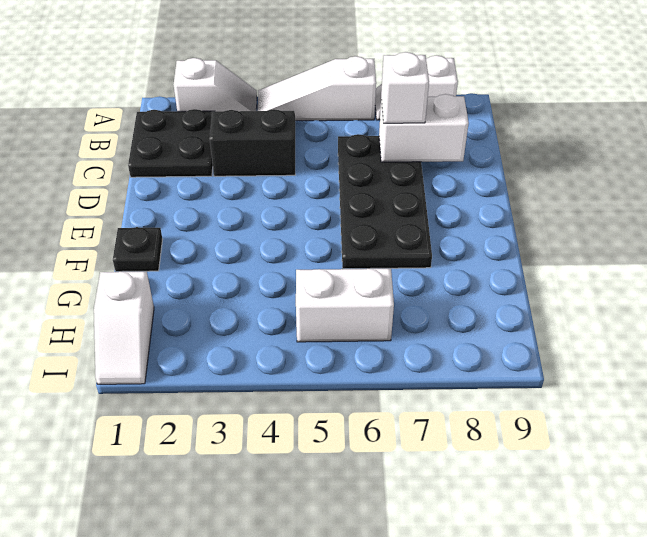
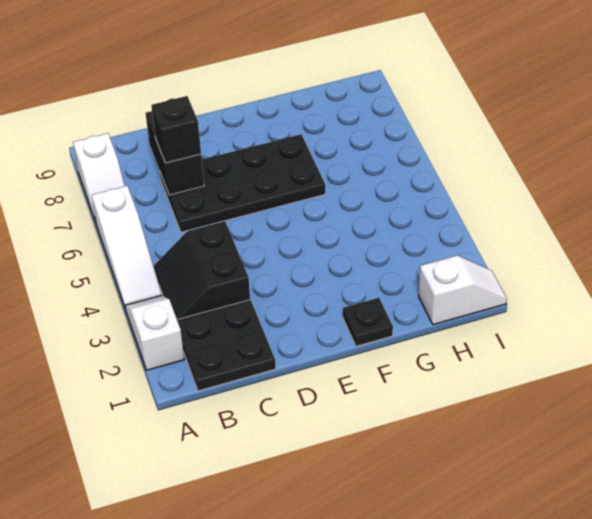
white brick C7:C8 level 2 -> black brick C7:C8 level 2
white brick C7 level 3 -> black brick C7 level 3
white brick H5:H6 level 1 -> none

